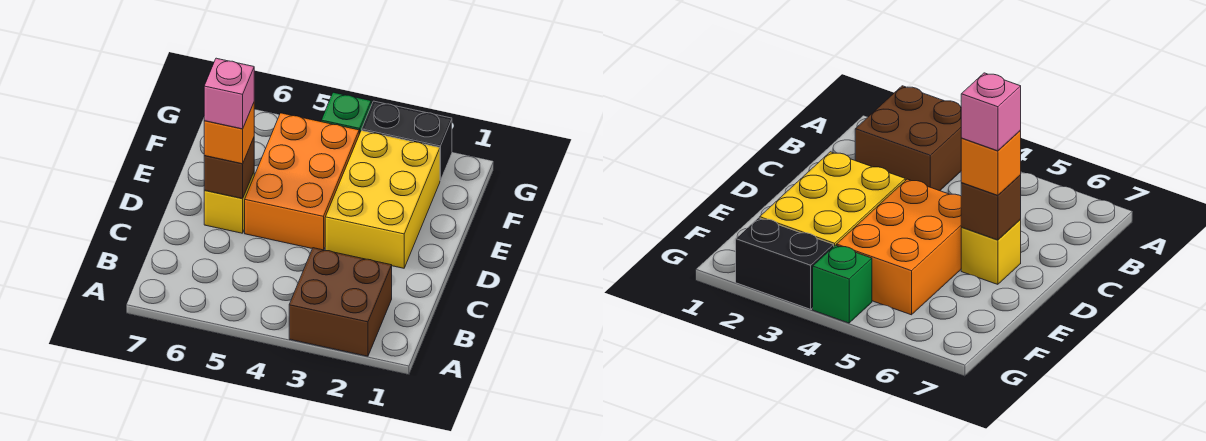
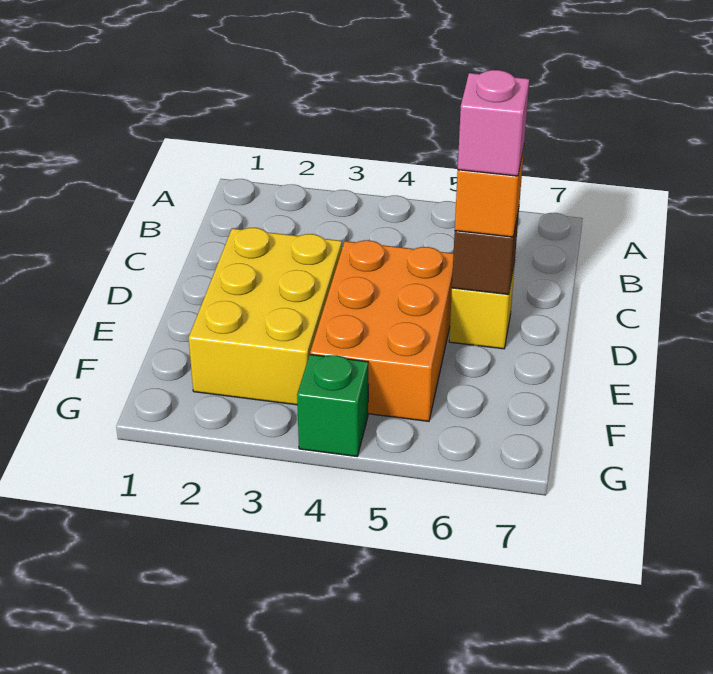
brown brick A2:B3 level 1 -> none
black brick G2:G3 level 1 -> none

